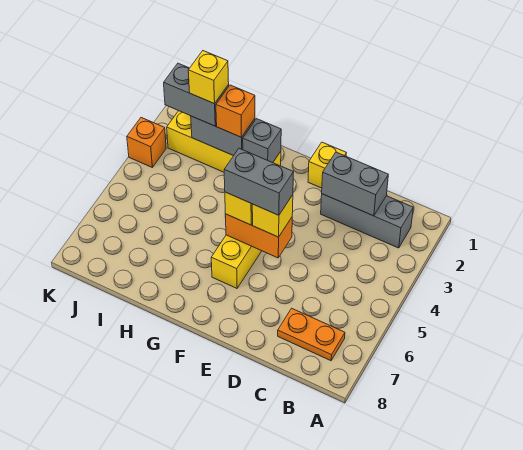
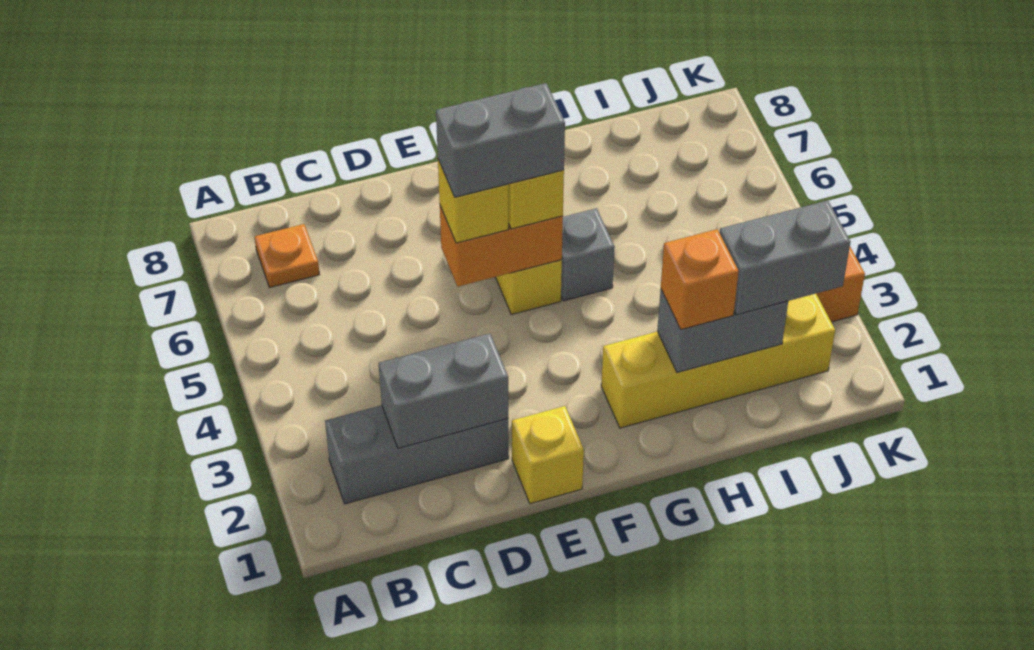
orange plate B7:C7 level 1 -> orange plate B7 level 1
grey brick G2 level 2 -> grey brick G5 level 1
yellow brick I2 level 4 -> none

